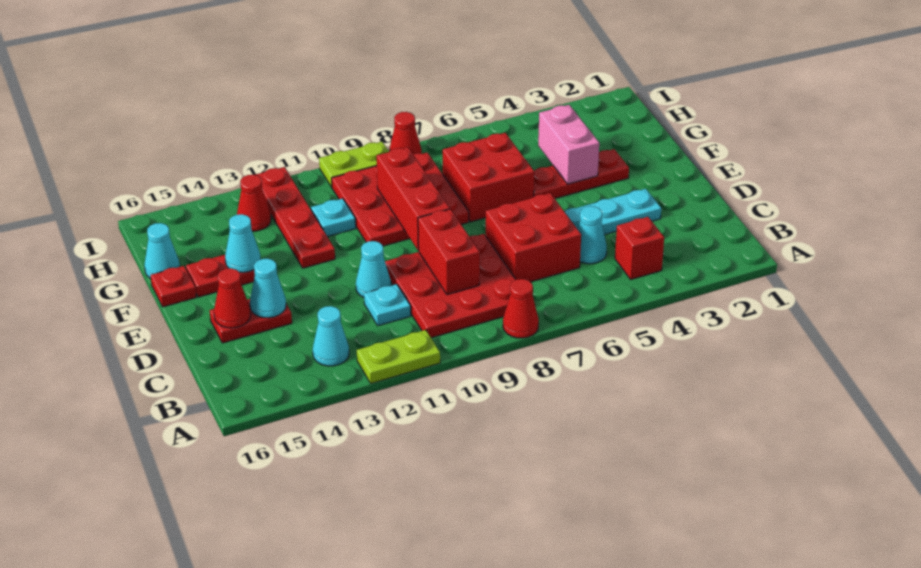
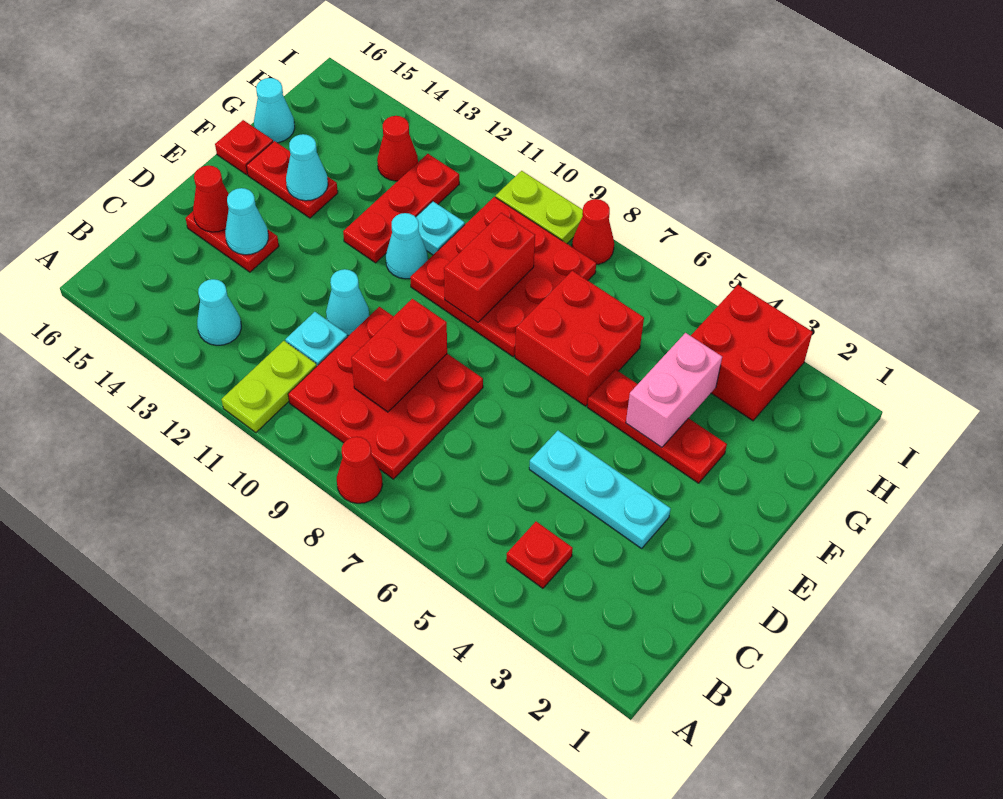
lime plate A11:A12 level 1 -> lime plate A11:B11 level 1
red brick B4 level 1 -> red plate B4 level 1
cyan cone C5 level 1 -> cyan cone F11 level 1
red brick C6:D7 level 1 -> red brick H3:I4 level 1
red brick E9:G9 level 2 -> red brick F9:G9 level 2
red plate F12:I12 level 1 -> red plate F12:H12 level 1

